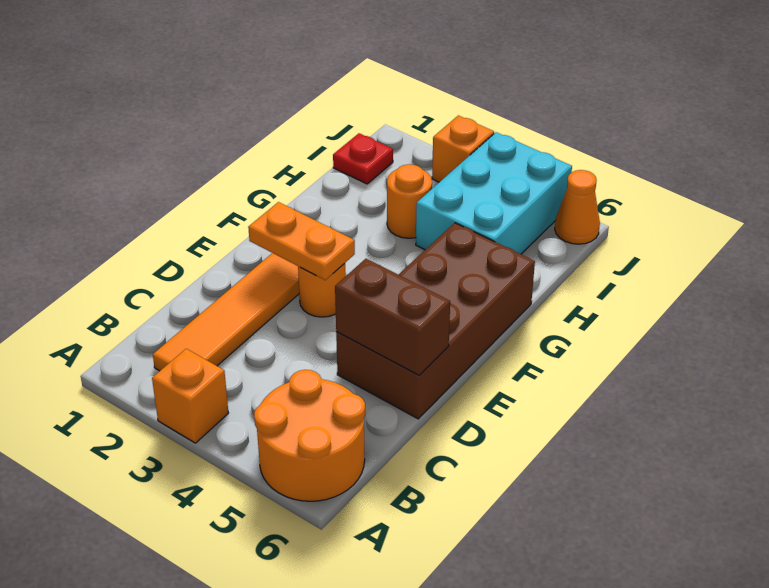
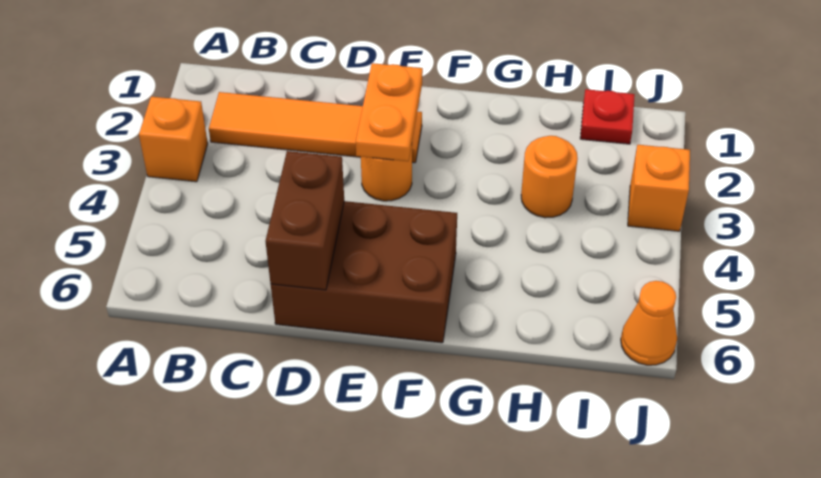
orange round brick A5:B6 level 1 -> none
brown brick D5:G6 level 1 -> brown brick D5:F6 level 1
cyan brick H4:J5 level 1 -> none

